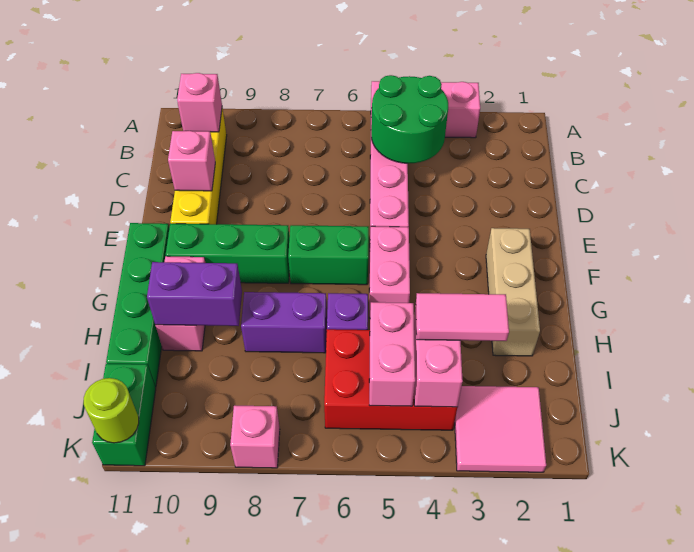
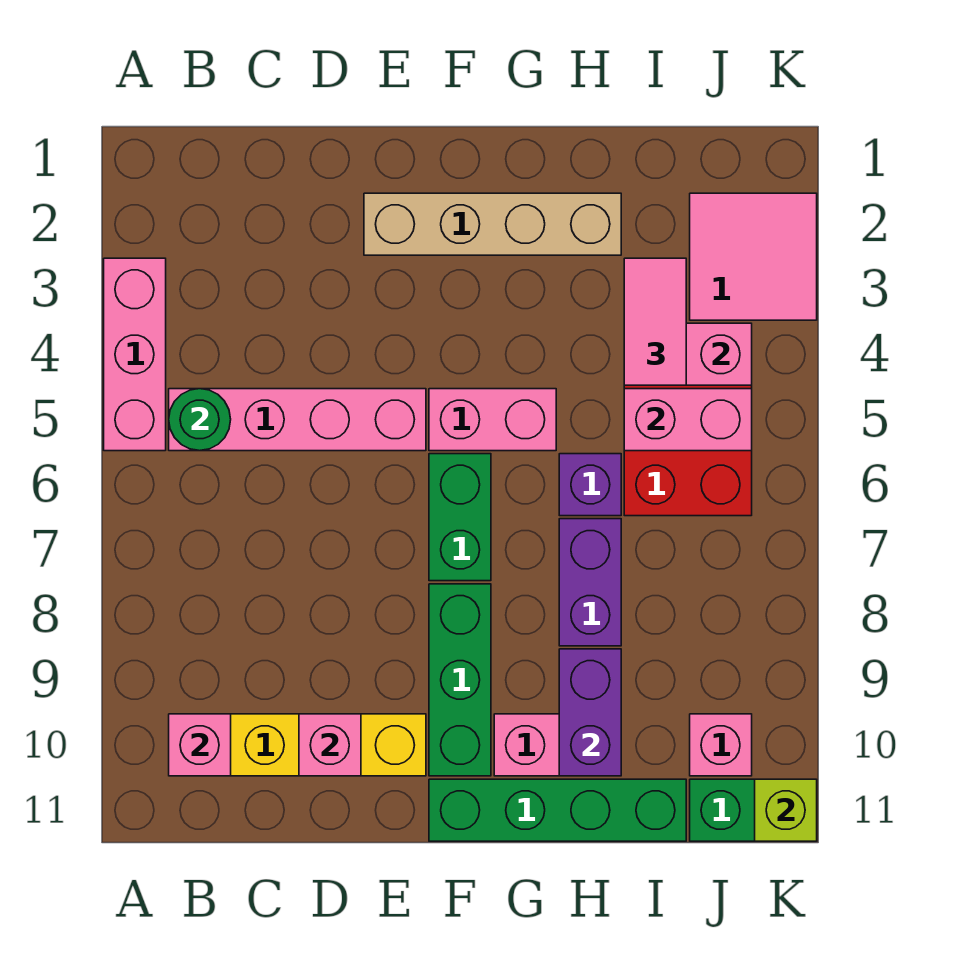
green round brick B4:C5 level 2 -> green round brick B5 level 2
tan brick F2:H2 level 1 -> tan brick E2:H2 level 1
pink brick K8 level 1 -> pink brick J10 level 1
lime round brick K11 level 2 -> lime brick K11 level 2

